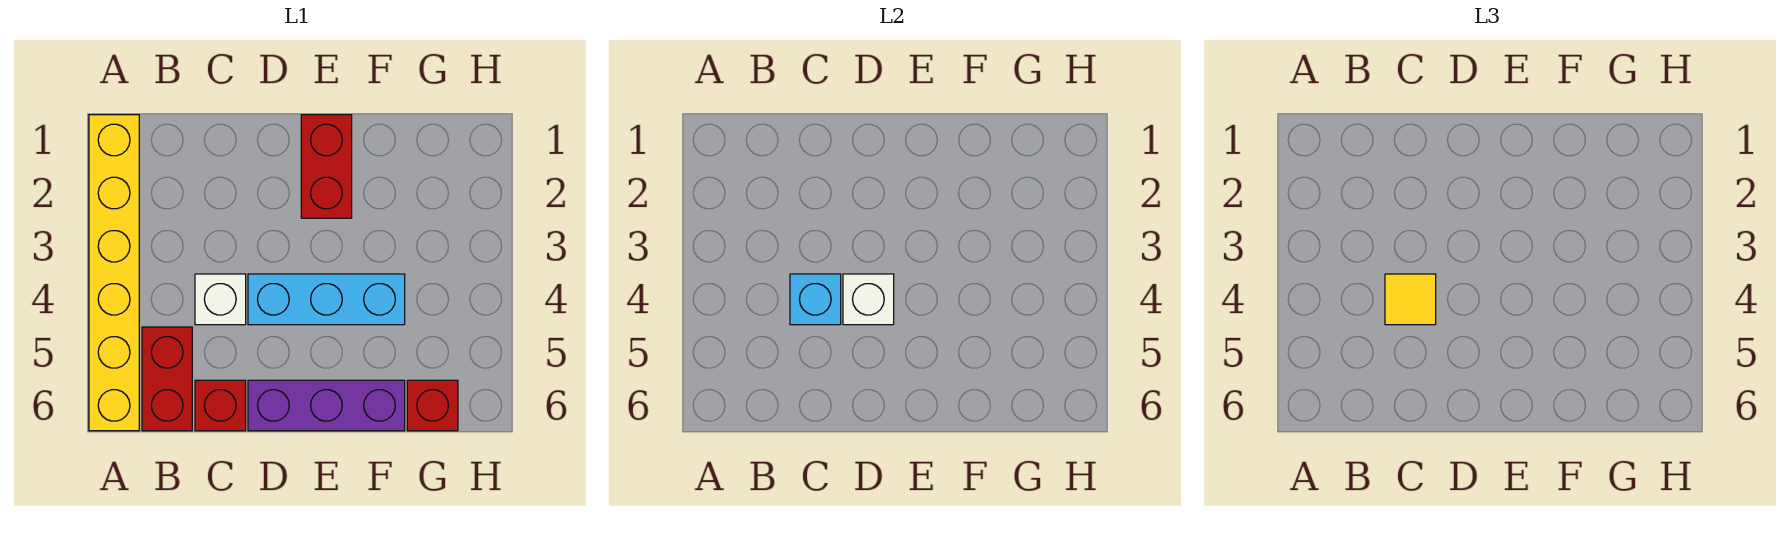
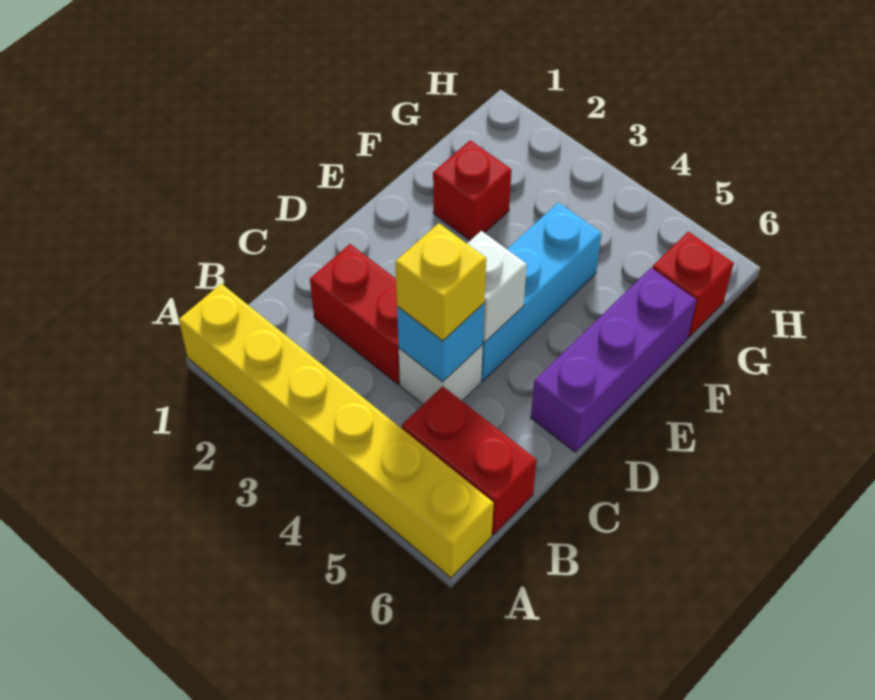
yellow tile C4 level 3 -> yellow brick C4 level 3
red brick C6 level 1 -> red brick F2 level 1
red brick E1:E2 level 1 -> red brick C2:C3 level 1

